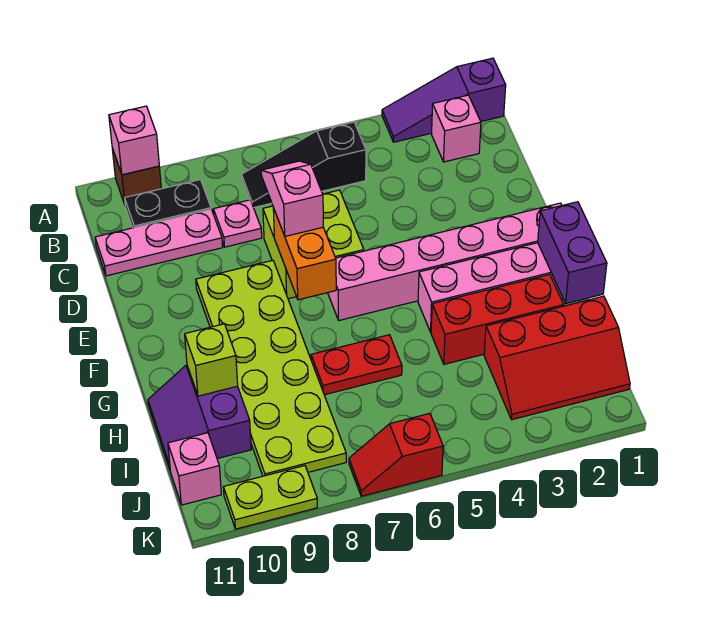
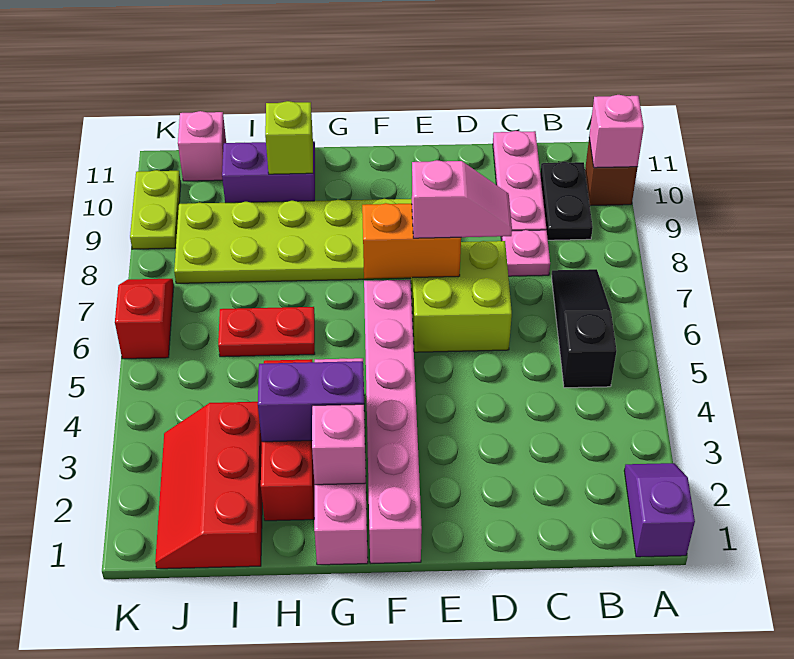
purple slope A1:A3 level 1 top 1 -> purple slope A1:A2 level 1 top 1
pink brick B2 level 1 -> pink brick G2 level 2
purple brick G1:H1 level 2 -> purple brick G3:H3 level 2
red plate H6:H7 level 1 -> red plate H6:I6 level 1

